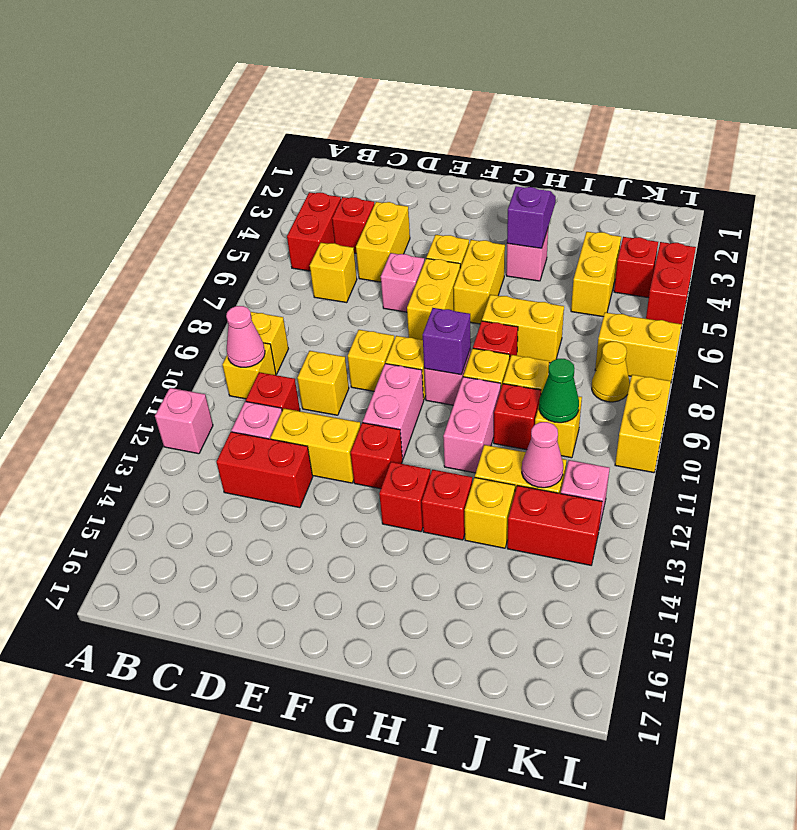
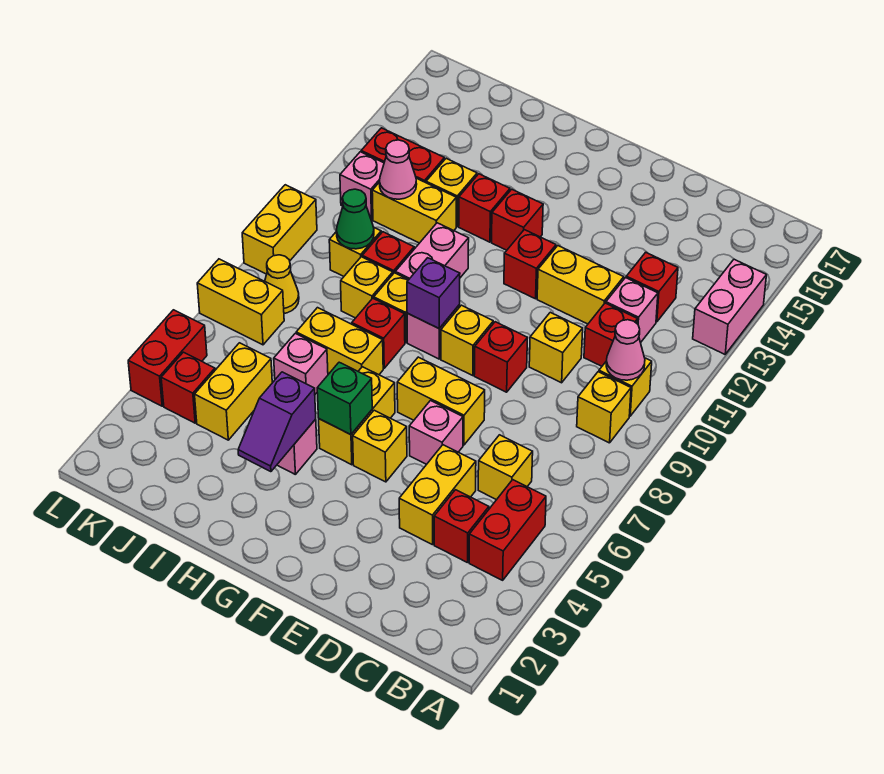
pink brick A12 level 1 -> pink brick I6 level 1
red brick C13:D13 level 1 -> red brick C13 level 1
yellow brick E9 level 1 -> red brick E9 level 1
yellow brick F6:F7 level 1 -> yellow brick E7:F7 level 1
pink brick F10:F11 level 1 -> pink brick A13:A14 level 1
none -> green brick G5 level 2

